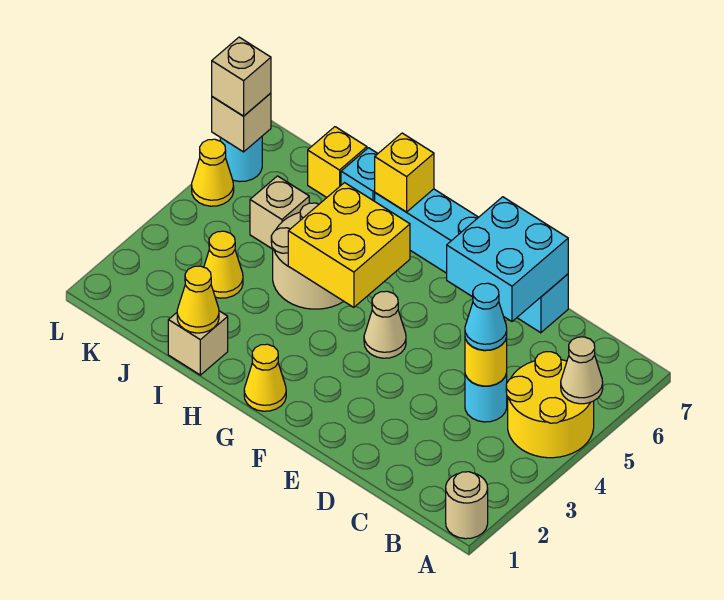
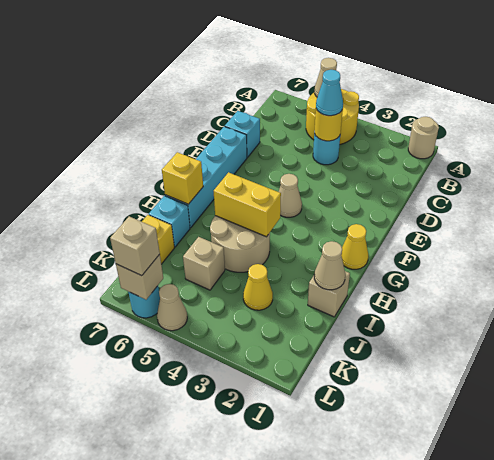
cyan brick D6:E7 level 2 -> none
yellow brick G4:H5 level 2 -> yellow brick H4:H5 level 2
yellow cone I1 level 2 -> tan cone I1 level 2
yellow cone L5 level 1 -> tan cone L5 level 1

